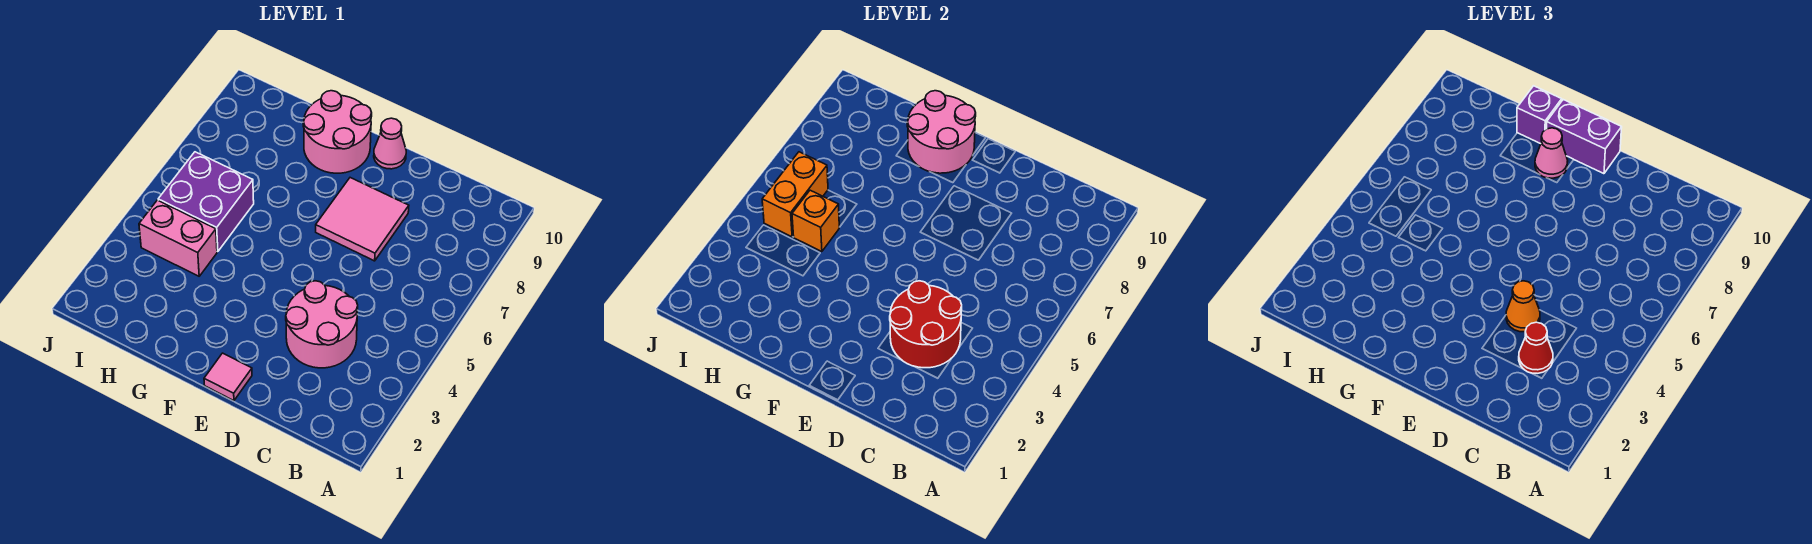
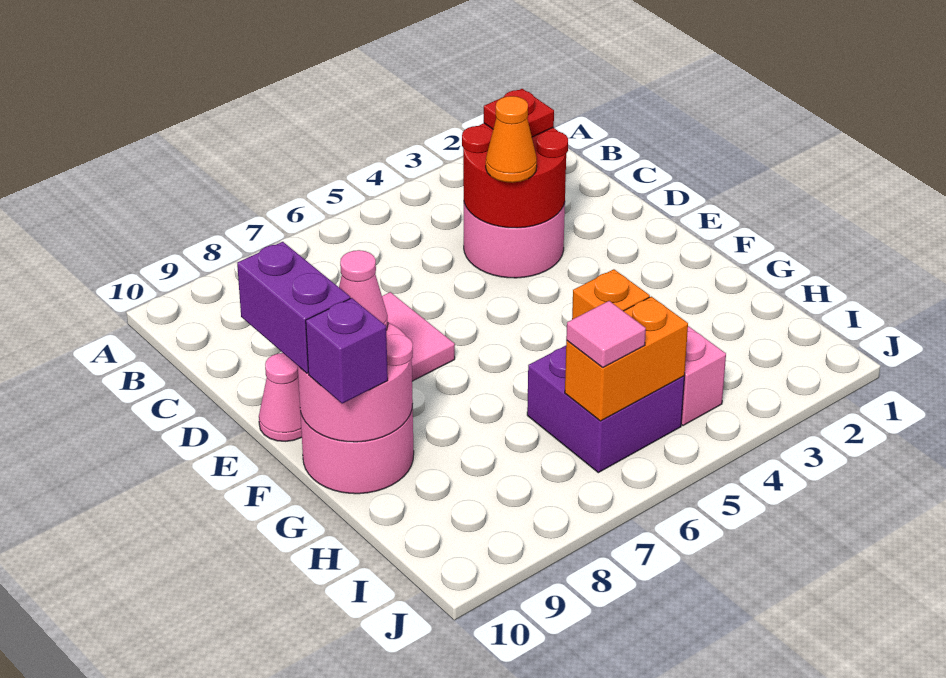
red cone C3 level 3 -> red plate C3 level 3
pink tile E1 level 1 -> pink tile I6 level 3

